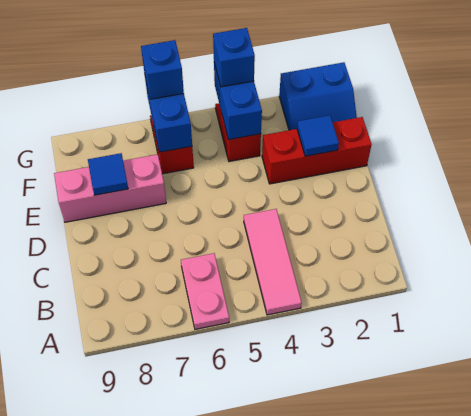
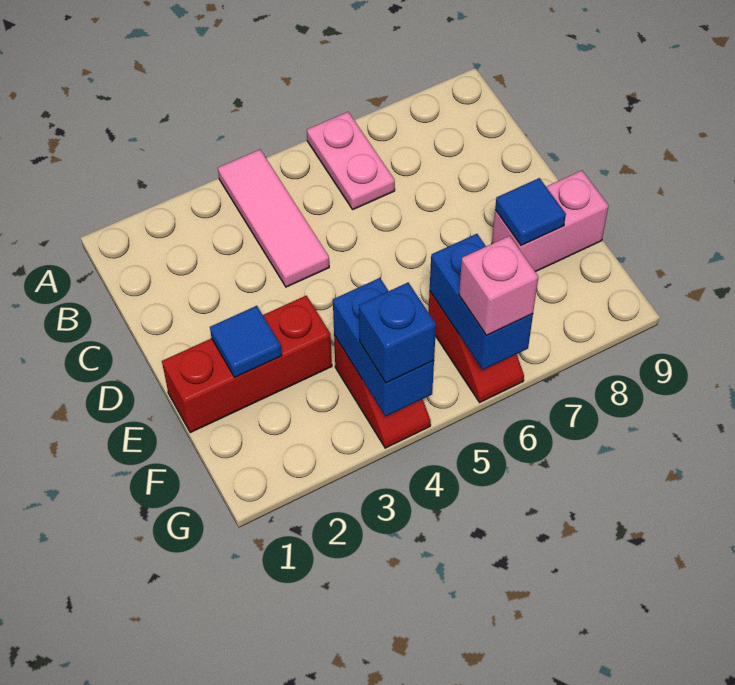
pink brick E7:E9 level 1 -> pink brick E8:E9 level 1
blue slope F1:G2 level 1 top G -> none
blue brick G6 level 3 -> pink brick G6 level 3

